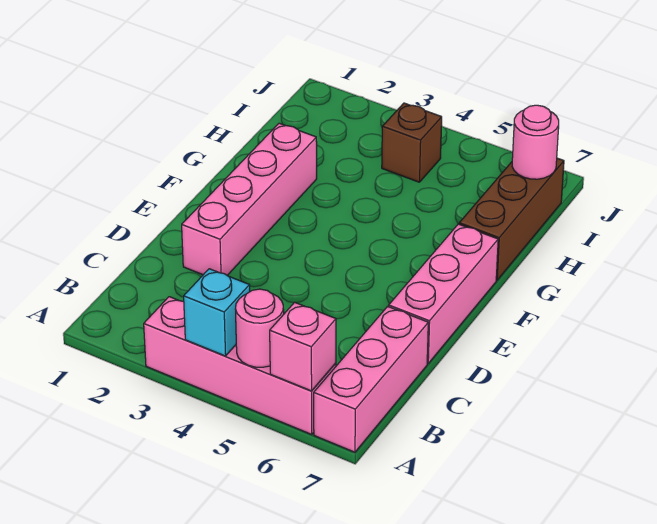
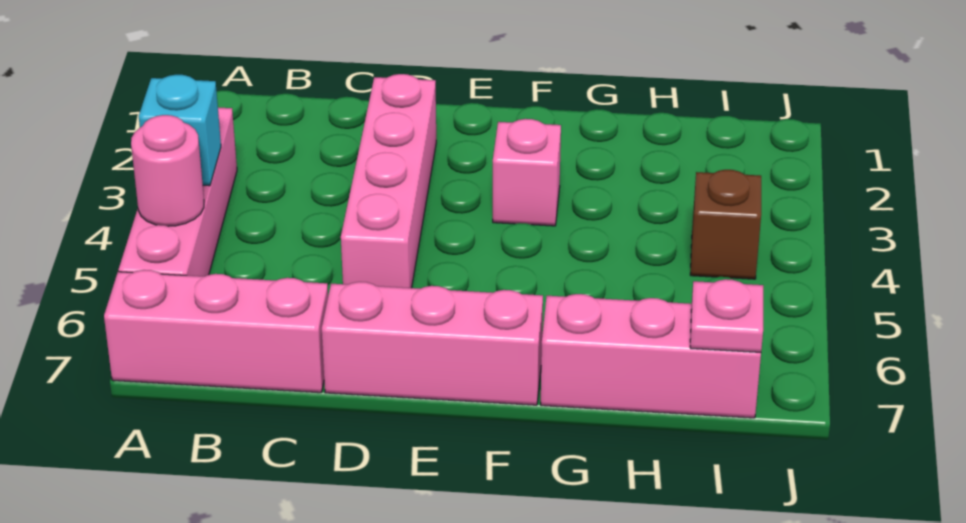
pink brick A6 level 2 -> pink brick F3 level 1
pink brick D2:G2 level 1 -> pink brick D2:D5 level 1
brown brick G7:I7 level 1 -> pink brick G7:I7 level 1
pink round brick I7 level 2 -> pink plate I7 level 2

